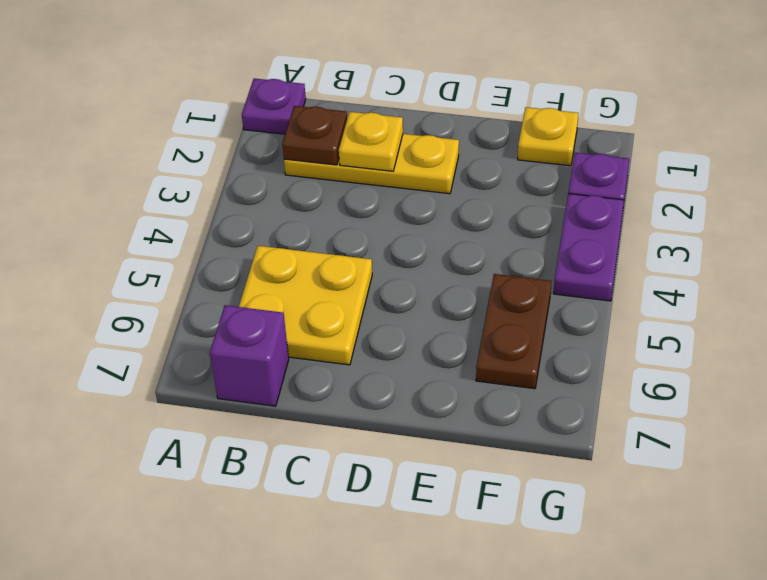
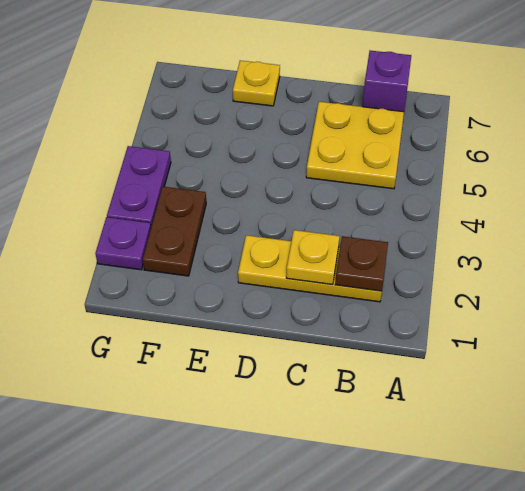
purple plate A1 level 1 -> none
yellow plate F1 level 1 -> yellow plate E7 level 1
brown plate F5:F6 level 1 -> brown plate F2:F3 level 1

